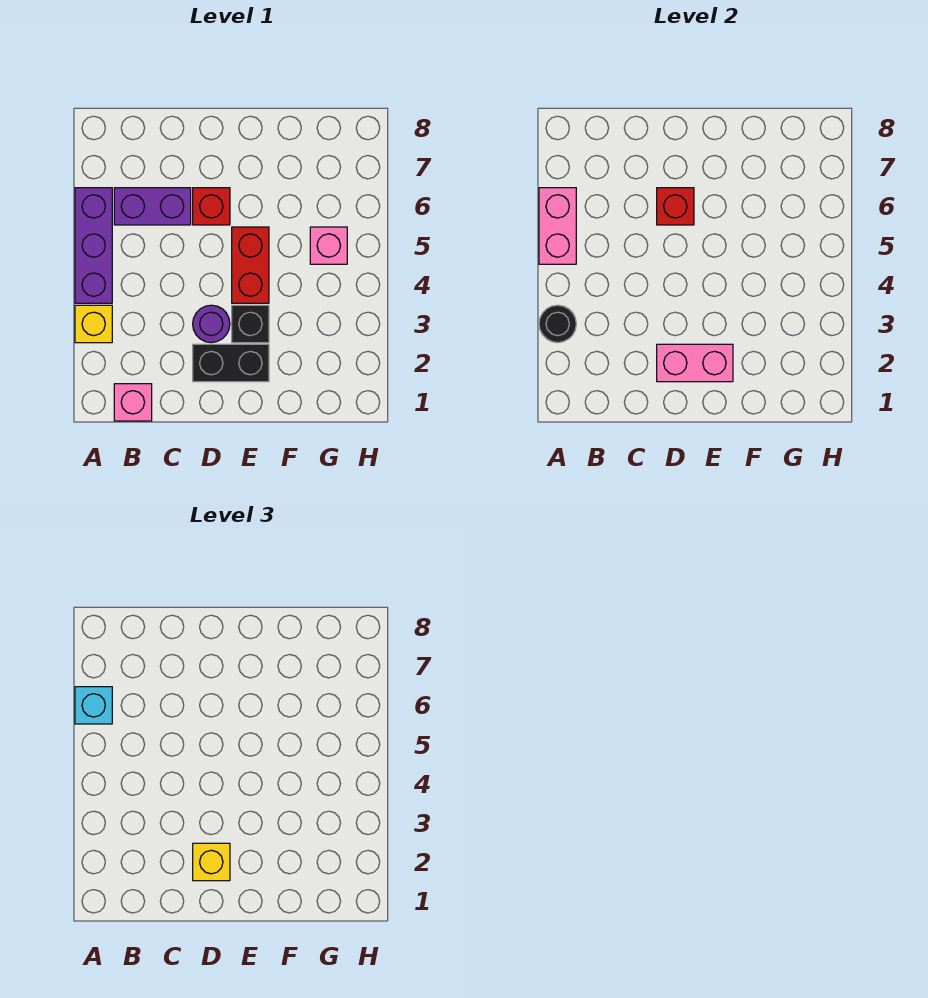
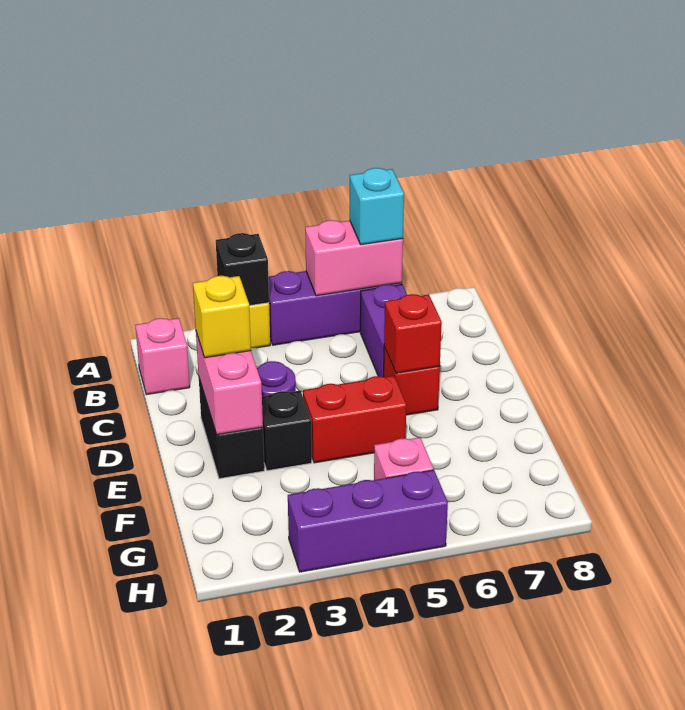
black round brick A3 level 2 -> black brick A3 level 2
none -> purple brick H3:H5 level 1

